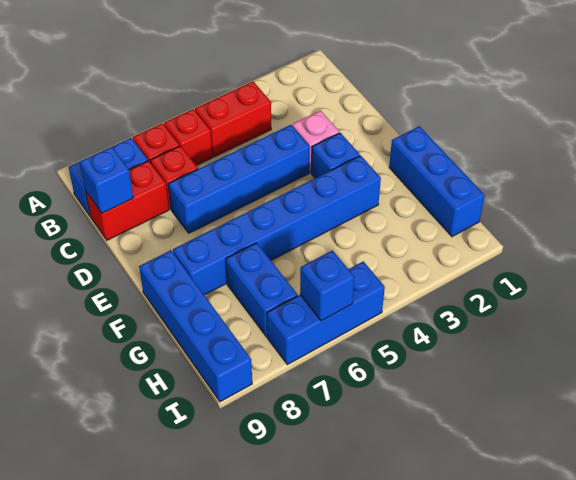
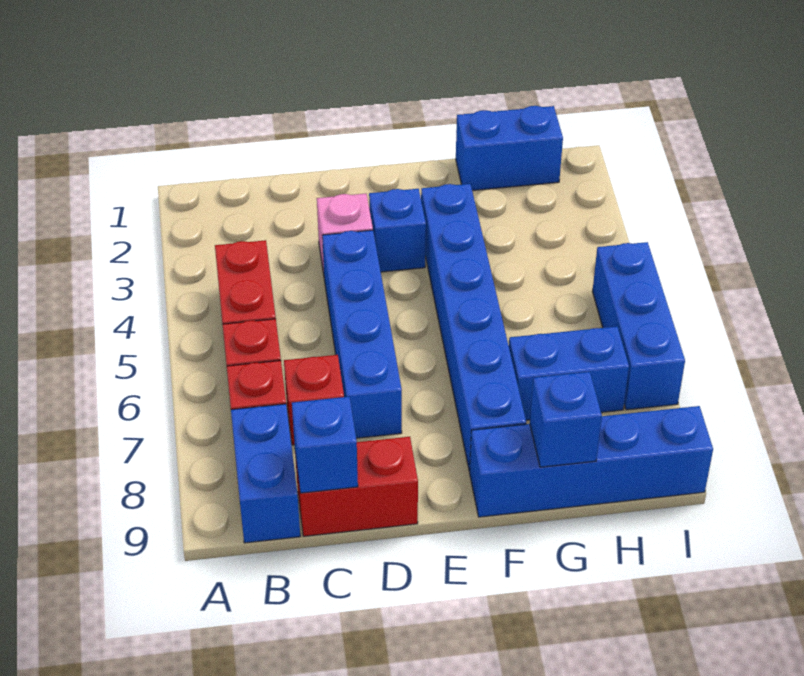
red brick C8:C9 level 1 -> red brick C9:D9 level 1
blue brick F1:H1 level 1 -> blue brick G1:H1 level 1
blue brick I6 level 2 -> blue brick G9 level 2

